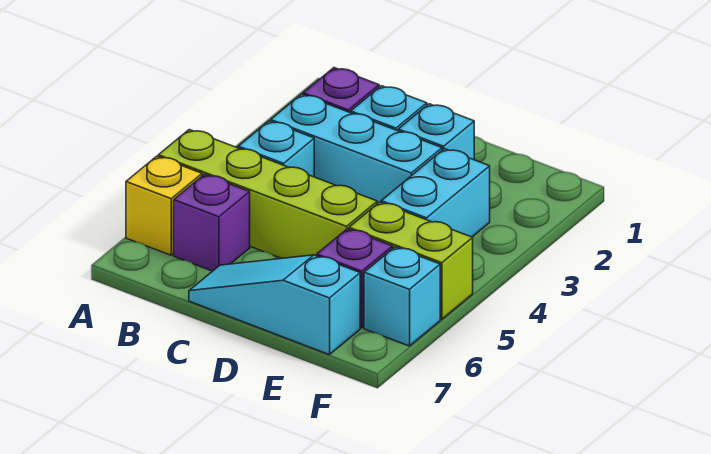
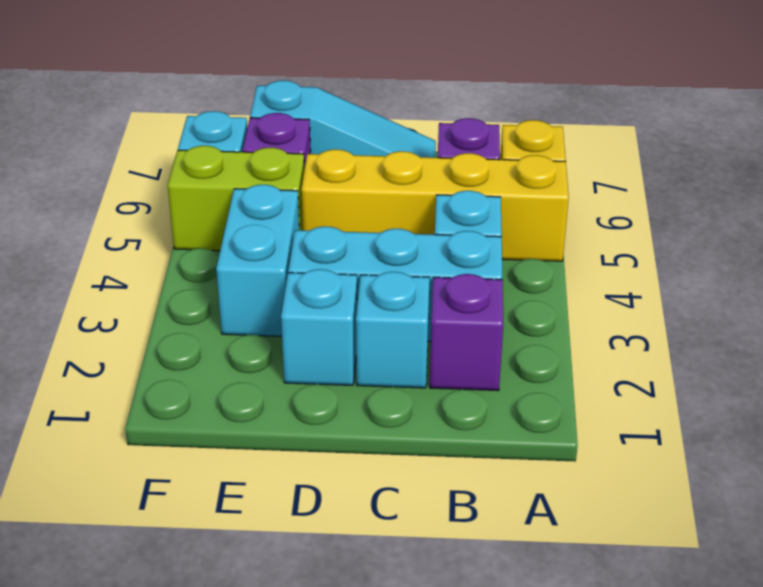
lime brick A5:D5 level 1 -> yellow brick A5:D5 level 1

